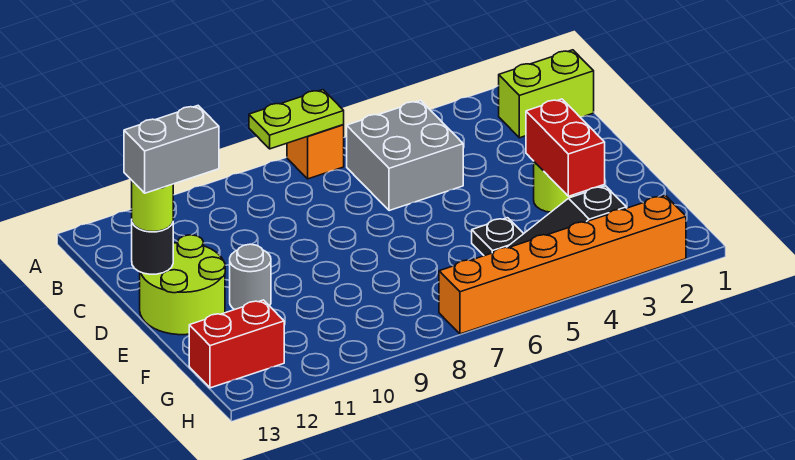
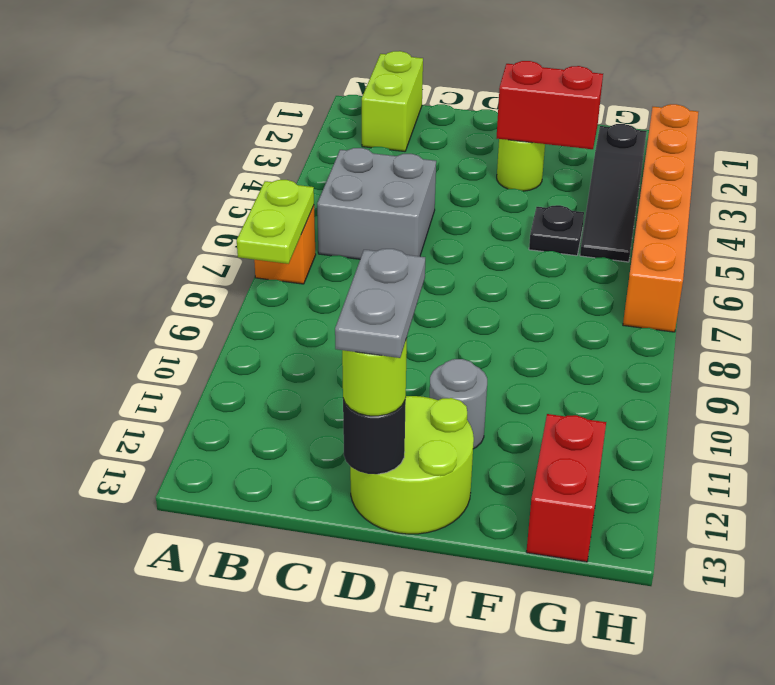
grey brick D12:D13 level 4 -> grey plate D12:D13 level 4

